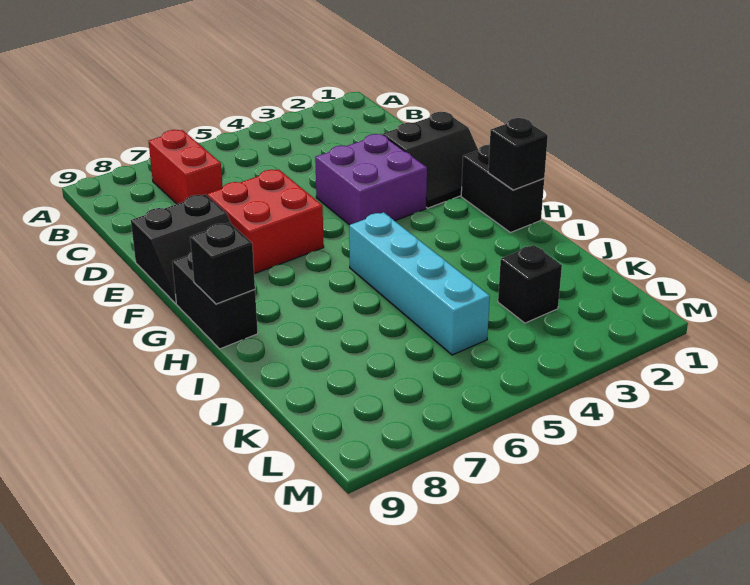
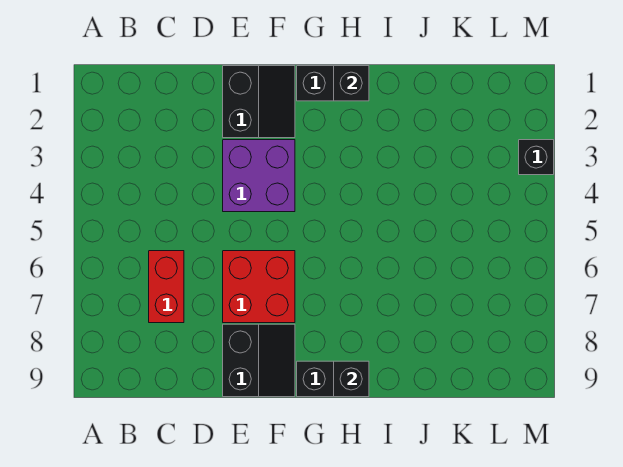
red brick B7:C7 level 1 -> red brick C6:C7 level 1
cyan brick H5:K5 level 1 -> none
black brick K3 level 1 -> black brick M3 level 1

